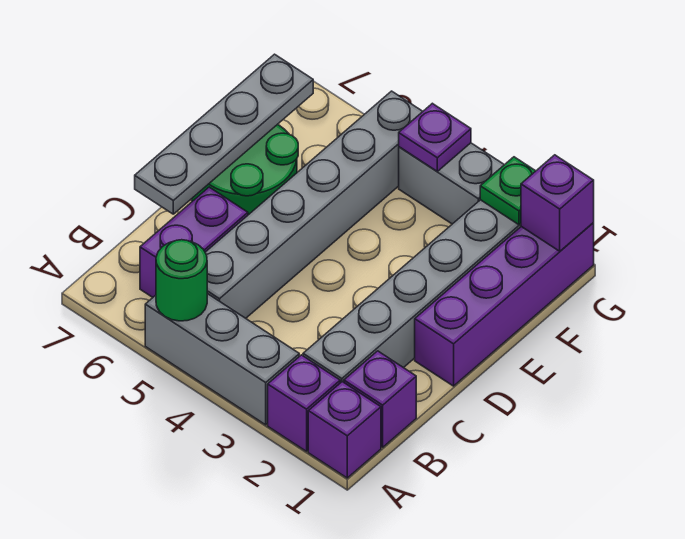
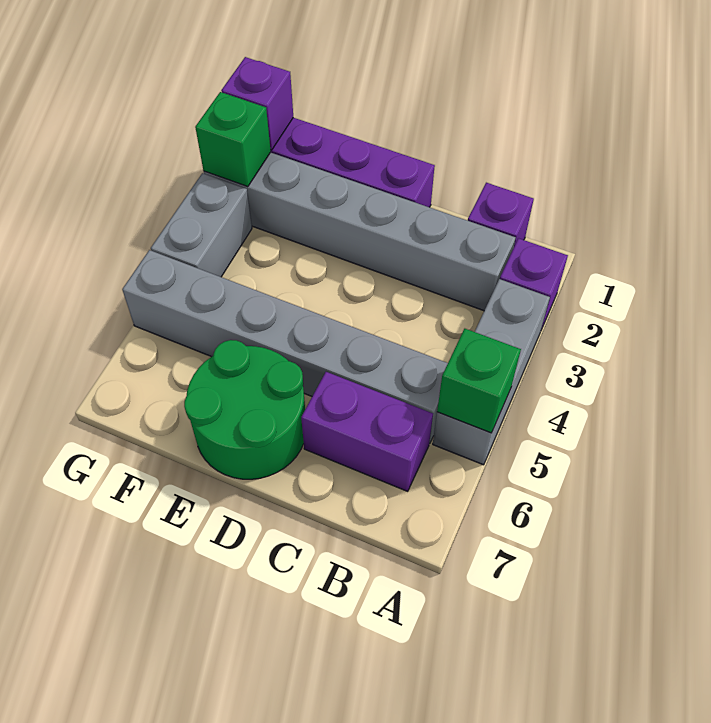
purple brick A1 level 1 -> none
green round brick A5 level 2 -> green brick A5 level 2
grey plate C7:F7 level 2 -> none
green plate G2 level 2 -> green brick G2 level 2
purple plate G4 level 2 -> none

